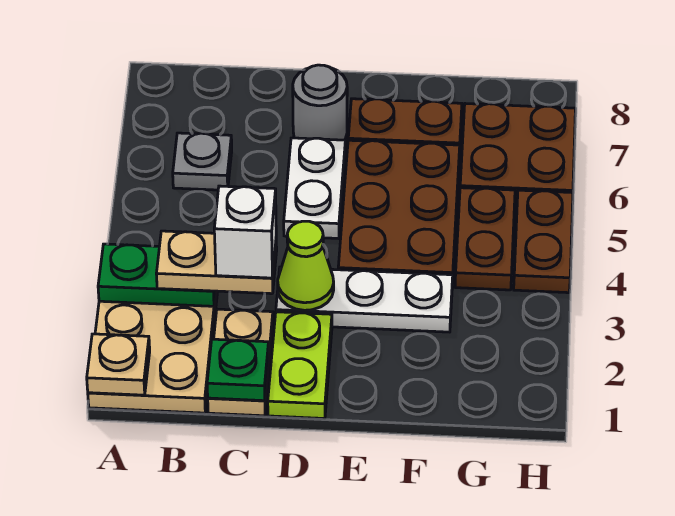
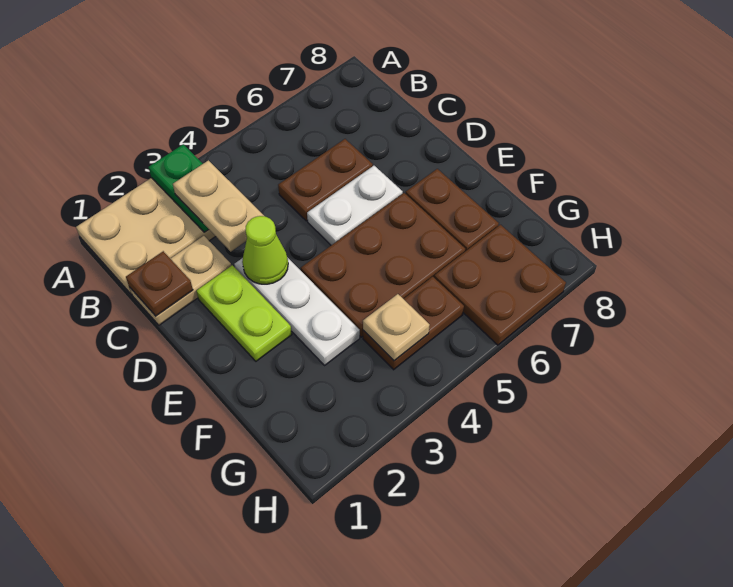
tan plate A1 level 2 -> tan plate G4 level 2
grey plate B6 level 1 -> none
green plate C1 level 2 -> brown plate C1 level 2
white brick C3 level 4 -> none
lime plate D1:D2 level 1 -> lime plate D2:E2 level 1
grey round brick D7 level 1 -> none
brown plate H4:H5 level 1 -> brown plate C5:C6 level 1

